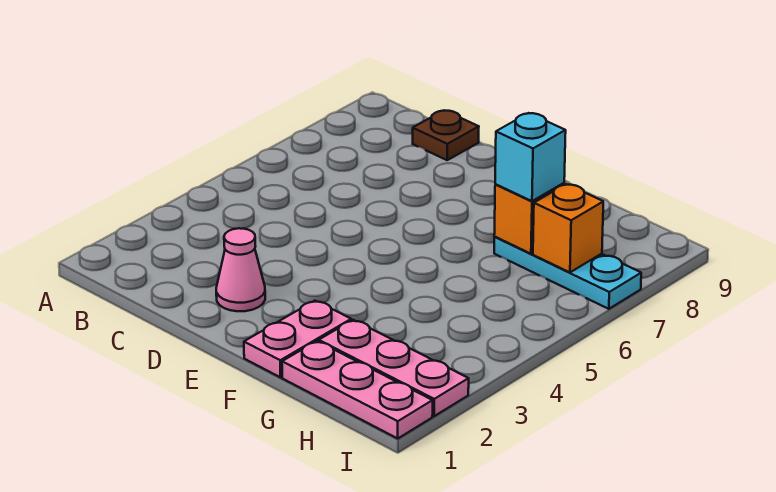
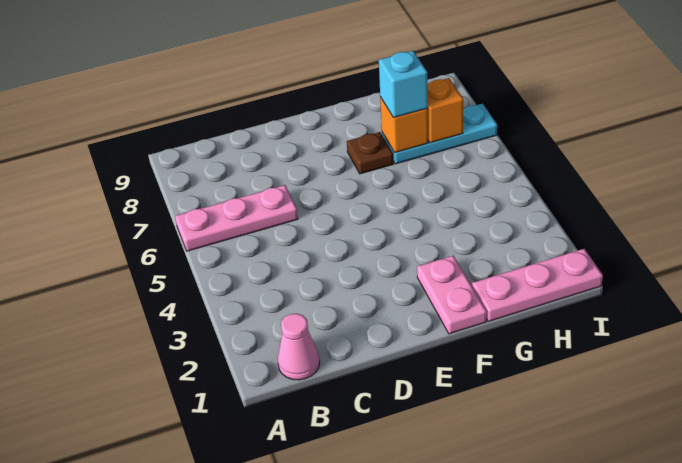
brown plate C9 level 1 -> brown plate F7 level 1
pink cone D2 level 1 -> pink cone B1 level 1
pink plate G2:I2 level 1 -> pink plate A6:C6 level 1

